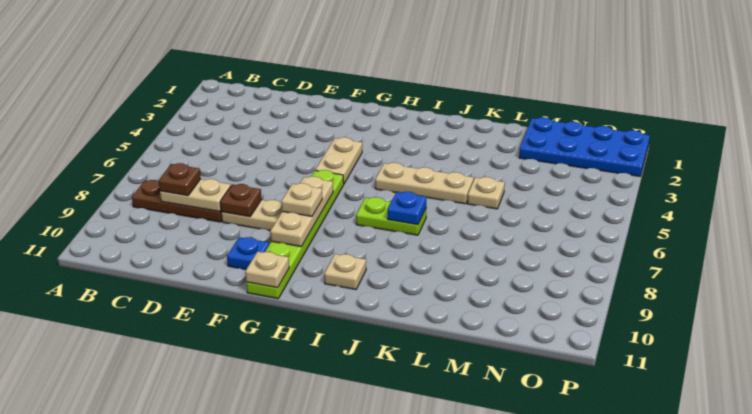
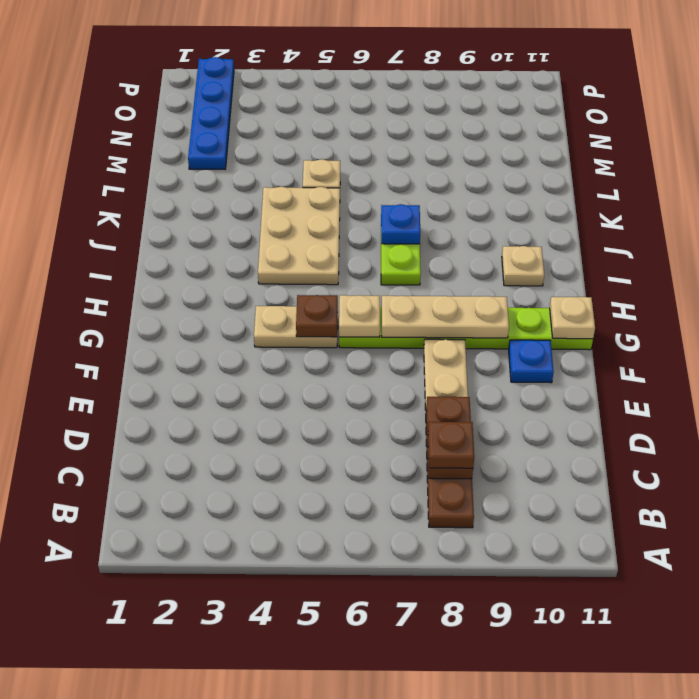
tan plate C8:D8 level 2 -> brown plate C8:D8 level 2
brown plate E8 level 2 -> brown plate G5 level 2
tan plate G8 level 3 -> tan plate G6 level 2
tan plate I5:K5 level 1 -> tan plate I4:K5 level 1
blue plate M1:P2 level 1 -> blue plate M2:P2 level 1

